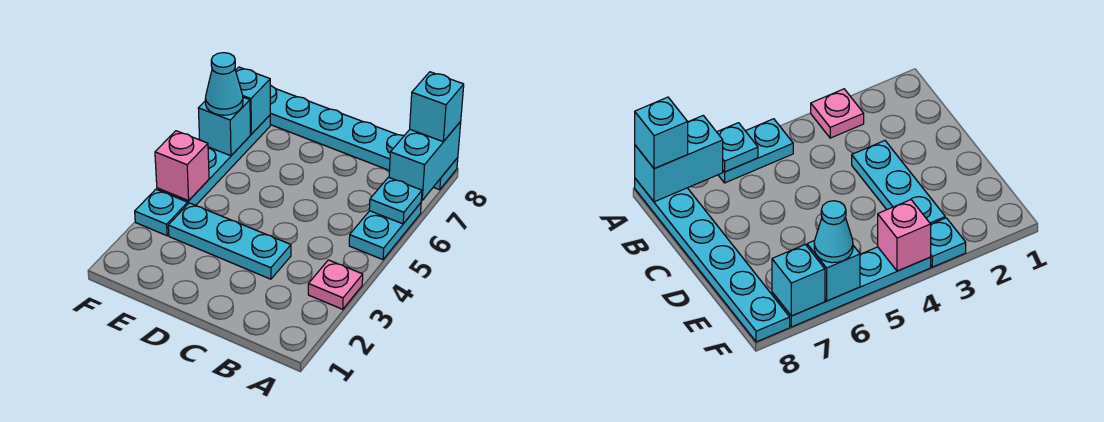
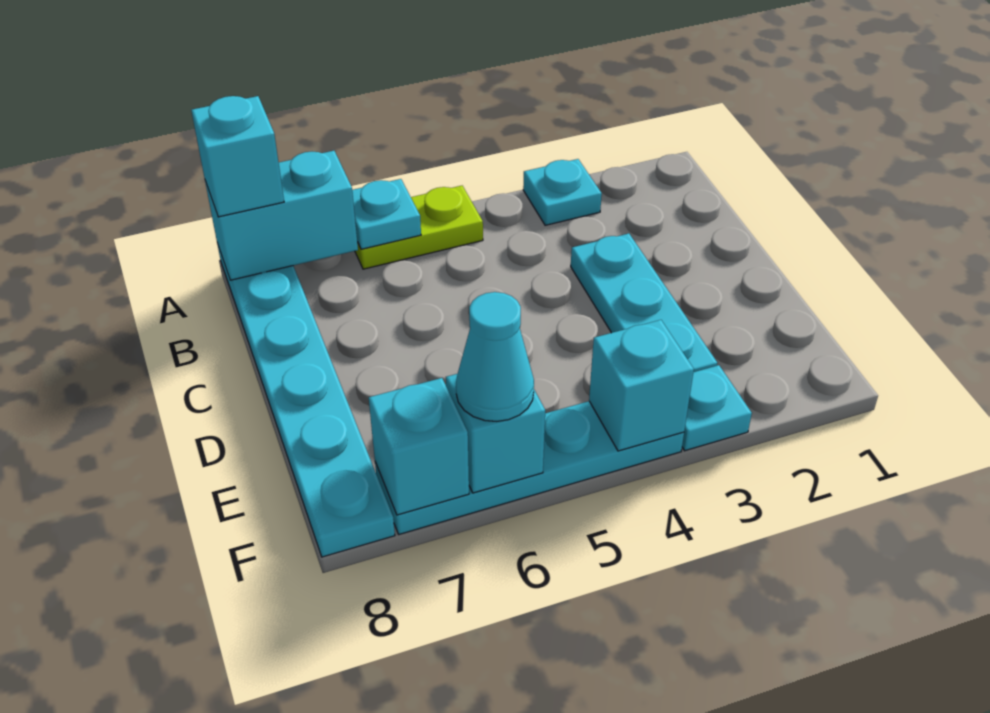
pink plate A3 level 1 -> cyan plate A3 level 1
cyan plate A5:A6 level 1 -> lime plate A5:A6 level 1
pink brick F4 level 2 -> cyan brick F4 level 2

